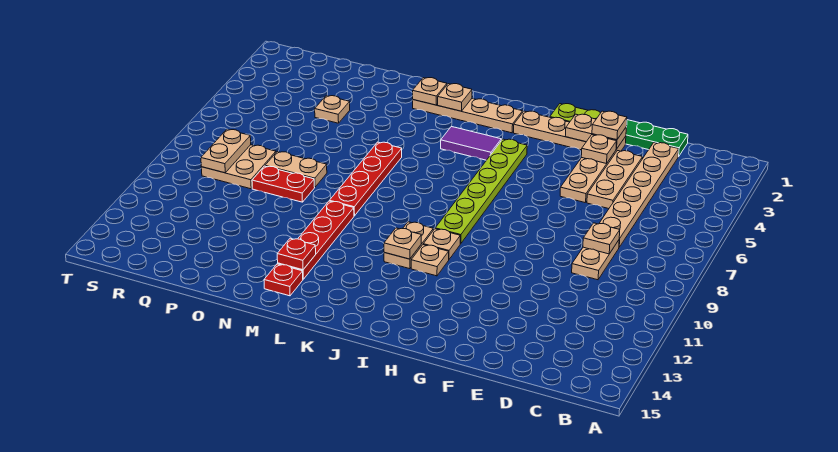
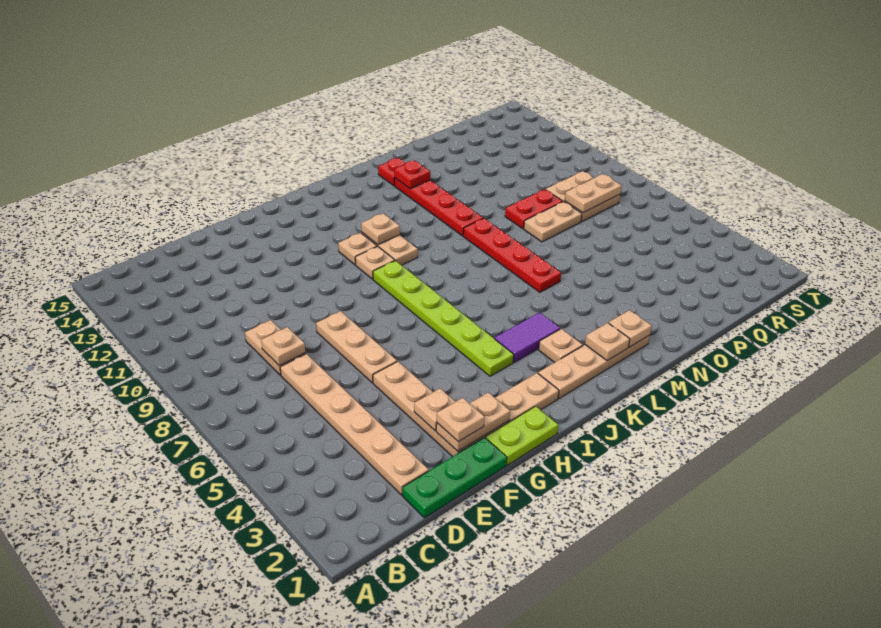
tan plate E3:E5 level 1 -> tan plate F6:F8 level 1
tan plate P4 level 1 -> tan plate K3 level 1
tan plate R8:R9 level 2 -> tan plate Q8:R8 level 2

